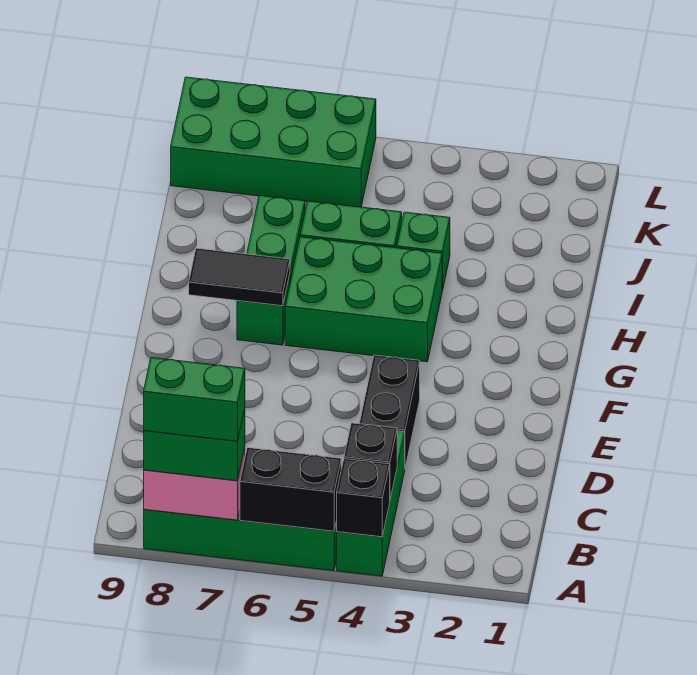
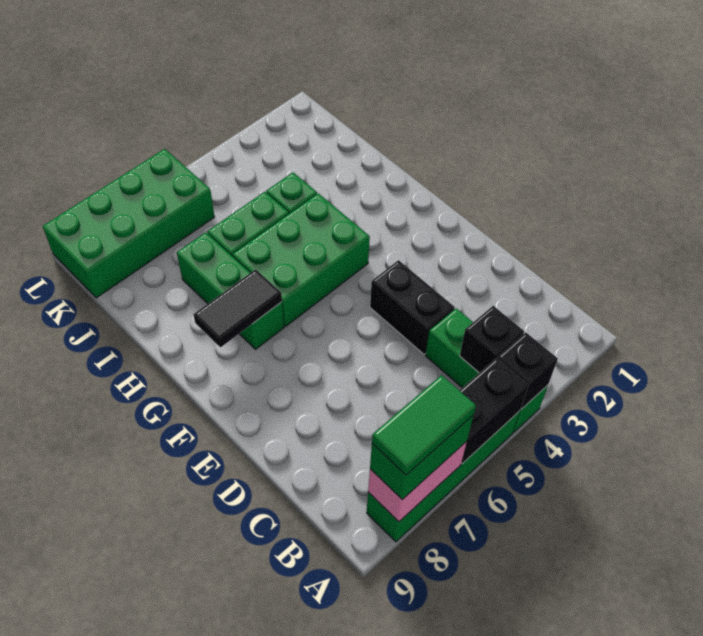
green brick A7:A8 level 4 -> green tile A7:A8 level 4

